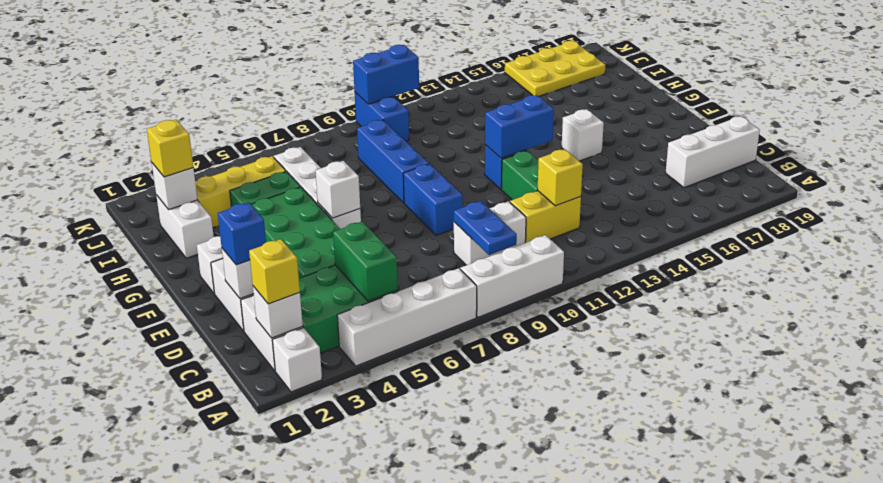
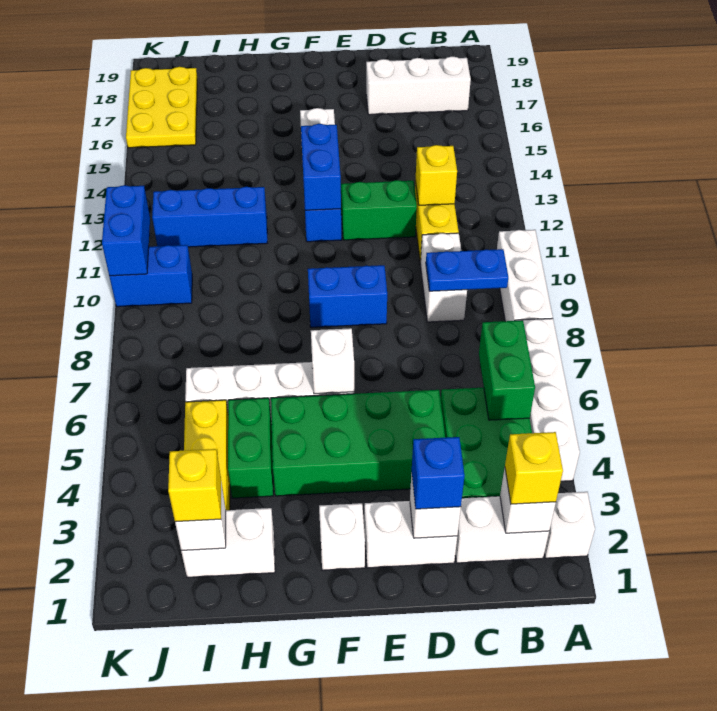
green brick B5:C5 level 2 -> green brick B5:B6 level 2
white brick C17:C19 level 1 -> white brick B17:D17 level 1
blue brick G9:I9 level 1 -> blue brick H12:J12 level 1

